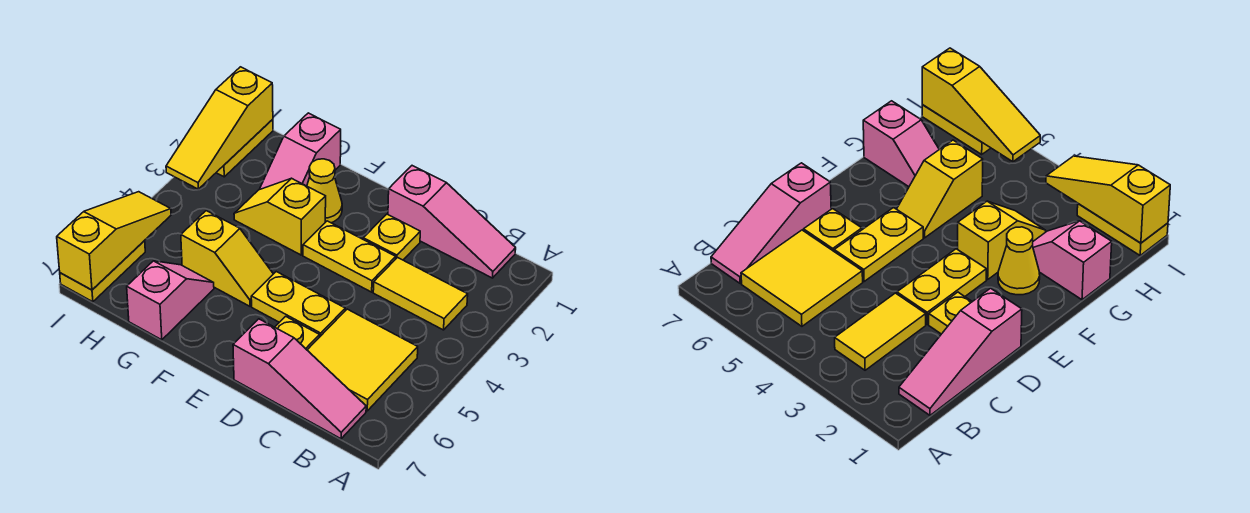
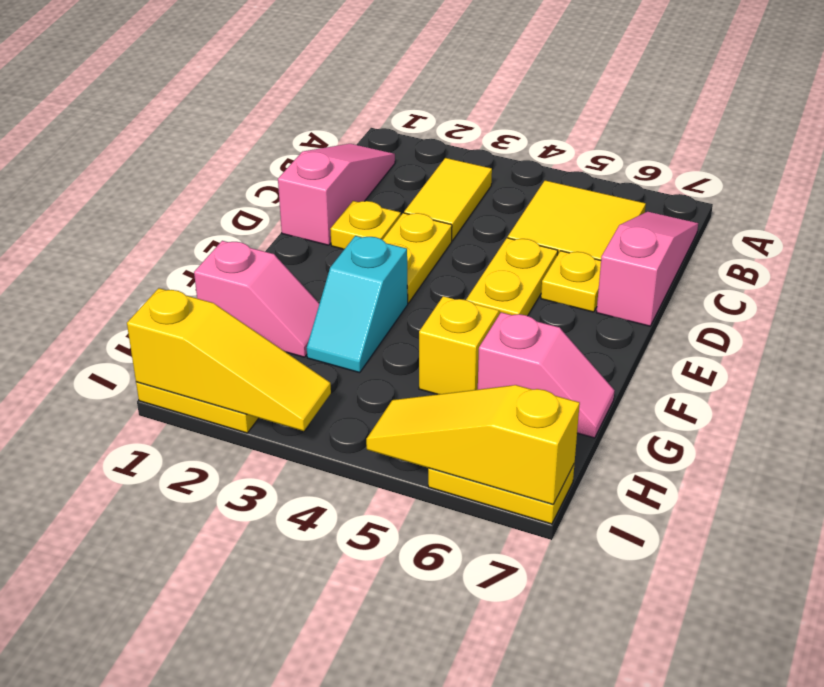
yellow cone F2 level 1 -> none
yellow slope F3:G3 level 1 top F -> cyan slope F3:G3 level 1 top F
pink slope G6:G7 level 1 top 7 -> pink slope G6:G7 level 1 top 6

